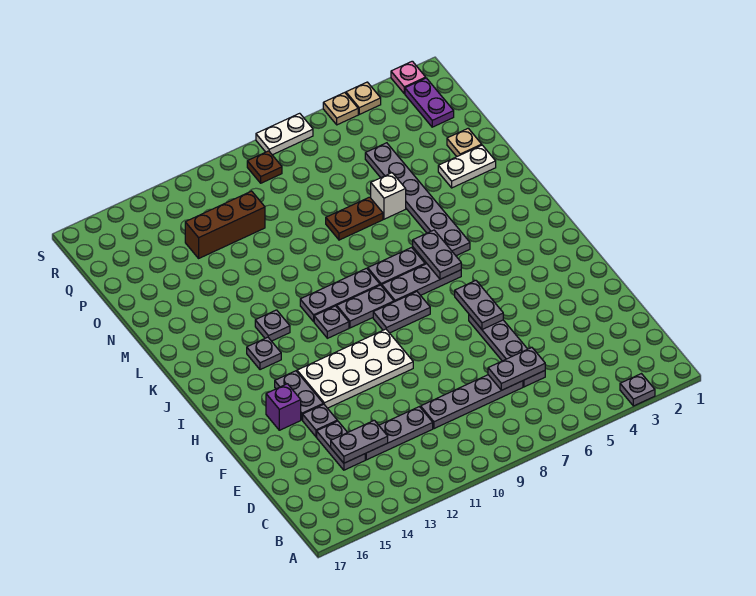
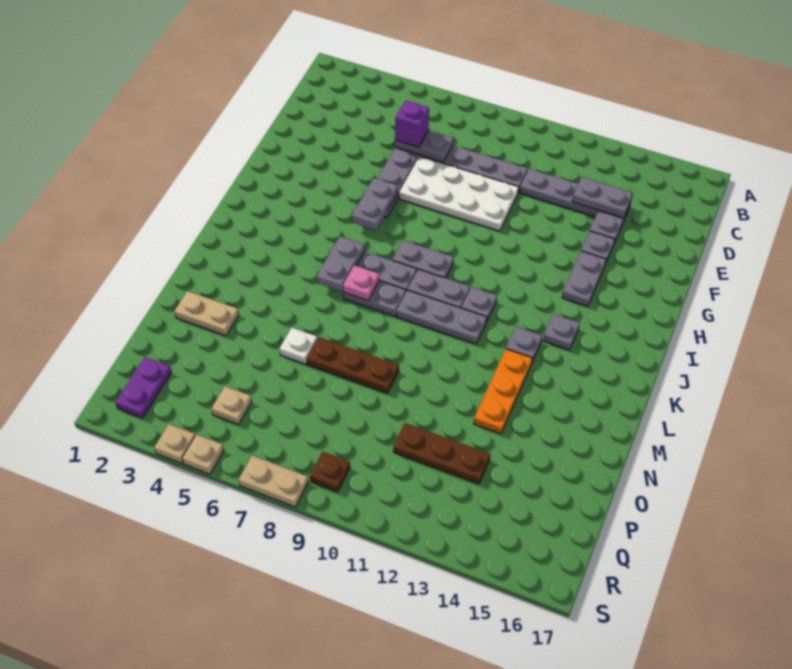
grey plate A3 level 1 -> none
white plate G10:H13 level 1 -> white plate E7:F10 level 1
purple brick G15 level 1 -> purple brick D6 level 3
grey plate K5:P5 level 1 -> none
none -> orange plate L13:N13 level 1
white plate N2:N3 level 1 -> tan plate N2:N3 level 1
white brick N6 level 1 -> white plate N6 level 1
brown plate N7:N8 level 1 -> brown plate N7:N9 level 1
tan plate O2 level 1 -> tan plate Q5 level 1
brown brick P11:P13 level 1 -> brown plate P11:P13 level 1
pink plate S2 level 1 -> pink plate K7 level 2
white plate S7:S8 level 1 -> tan plate S7:S8 level 1

